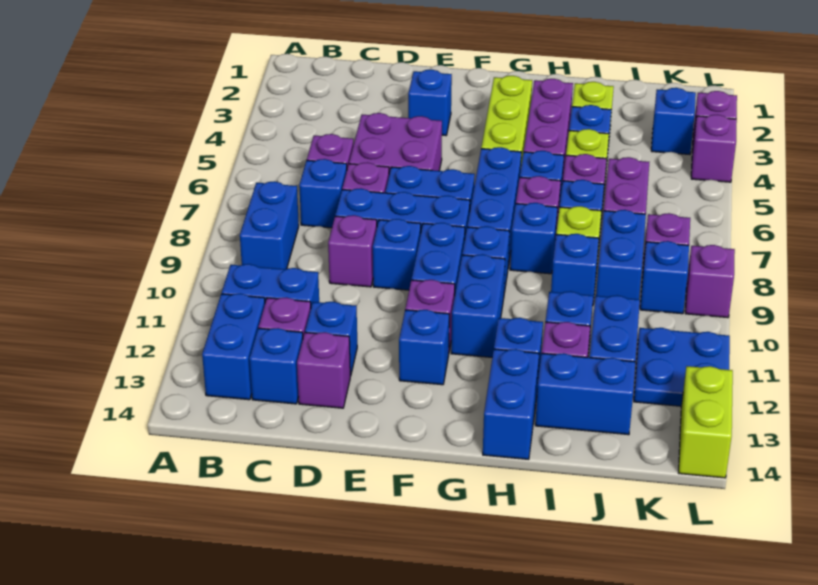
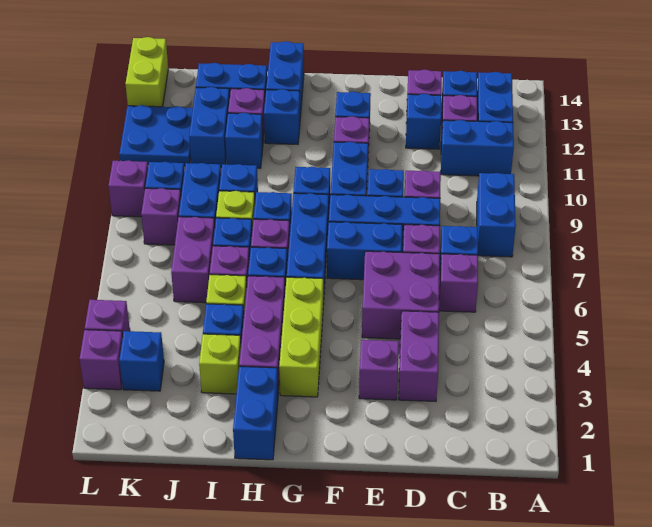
none -> purple brick D3:D4 level 1
blue brick E3 level 1 -> purple brick E3 level 1
blue brick G10:G11 level 1 -> blue brick H1:H2 level 1

